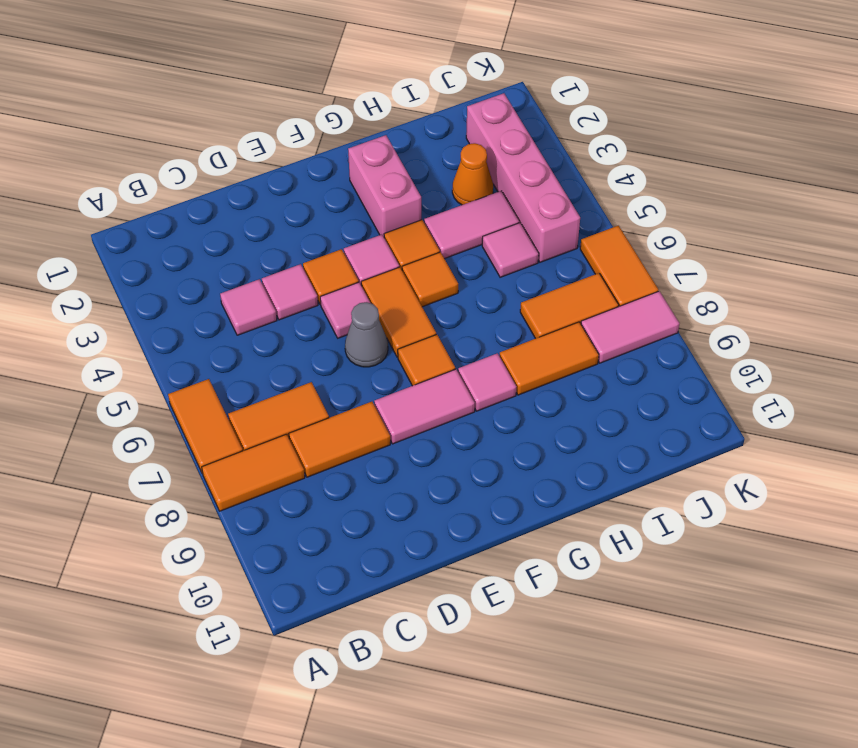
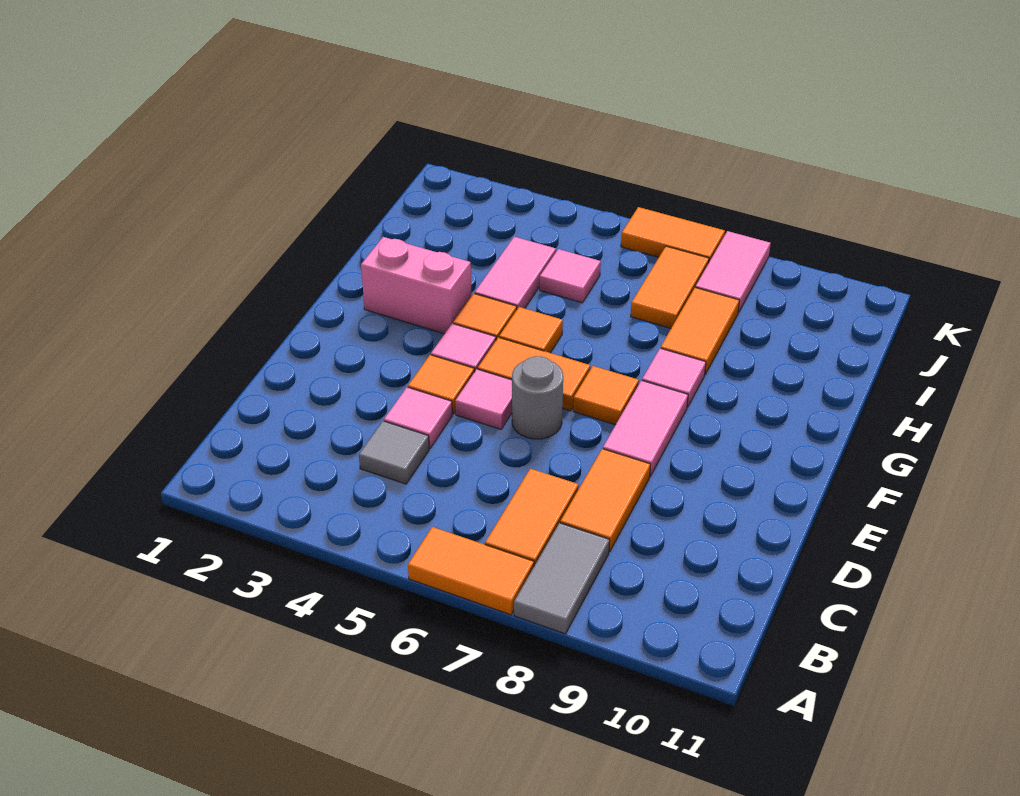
orange tile A8:B8 level 1 -> grey tile A8:B8 level 1
pink tile C4 level 1 -> grey tile C4 level 1
grey cone E6 level 1 -> grey round brick E6 level 1
orange cone I3 level 1 -> none
pink brick J2:J5 level 1 -> none

